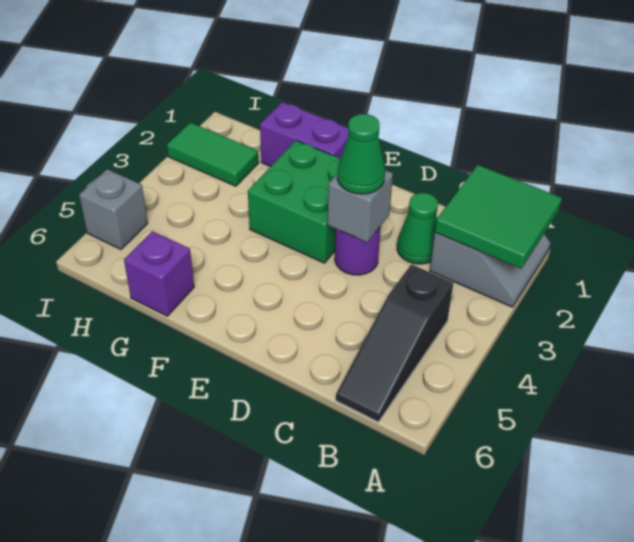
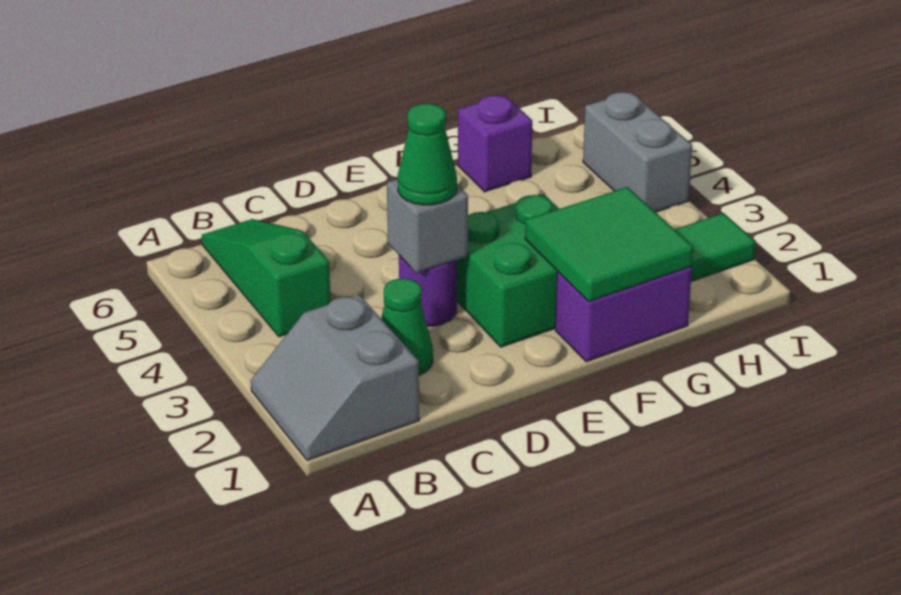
green tile A1:B2 level 2 -> green tile F1:G2 level 2
black slope B4:B6 level 1 top 4 -> green slope B4:B6 level 1 top 4
grey brick I5 level 1 -> grey brick I4:I5 level 1

